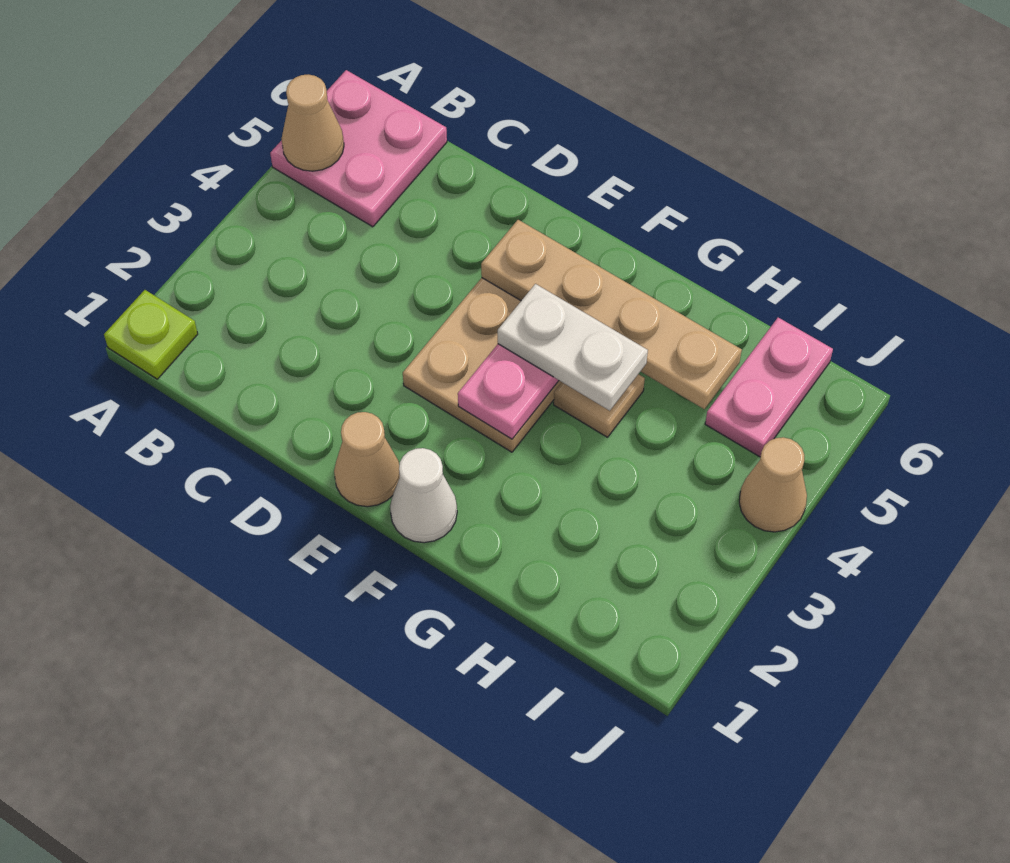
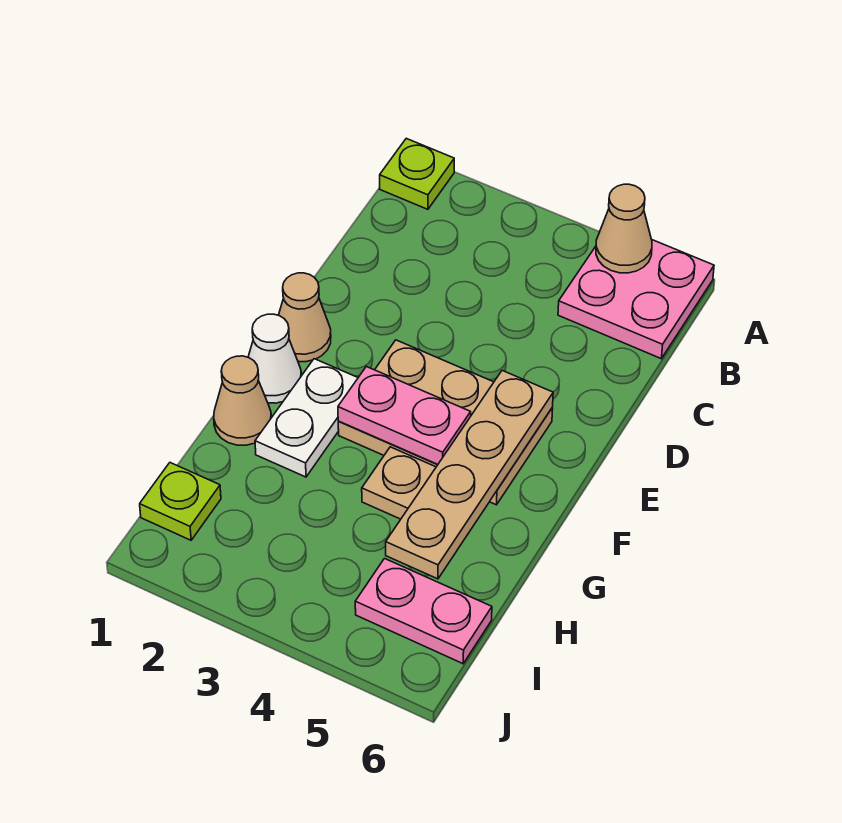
white plate F4:G4 level 3 -> white plate F2:G2 level 1
none -> lime plate I1 level 1
tan cone J4 level 1 -> tan cone G1 level 1

